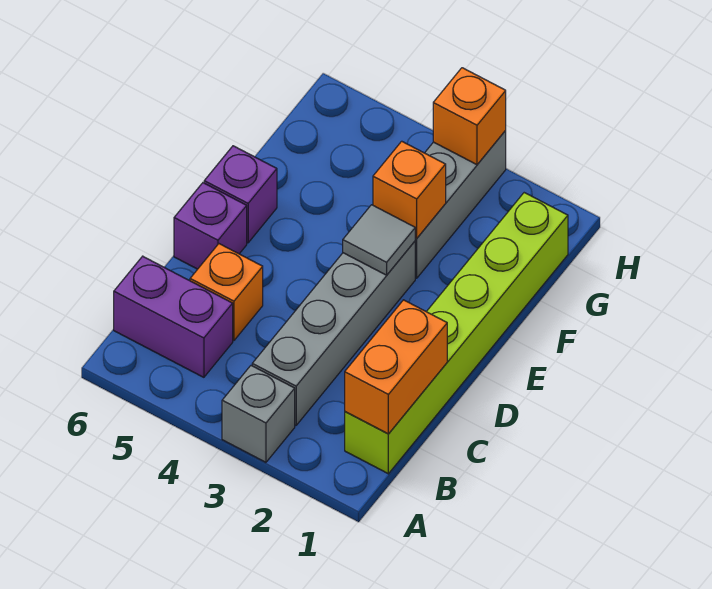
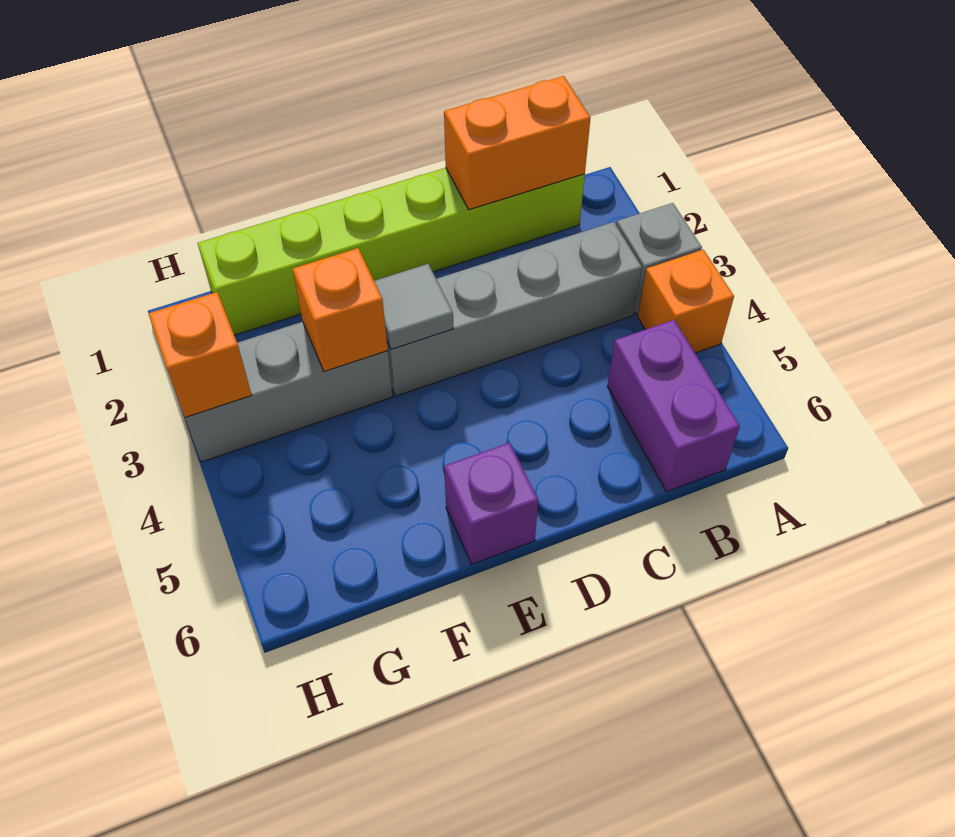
orange brick C5 level 1 -> orange brick A4 level 1
purple brick D6 level 1 -> none

